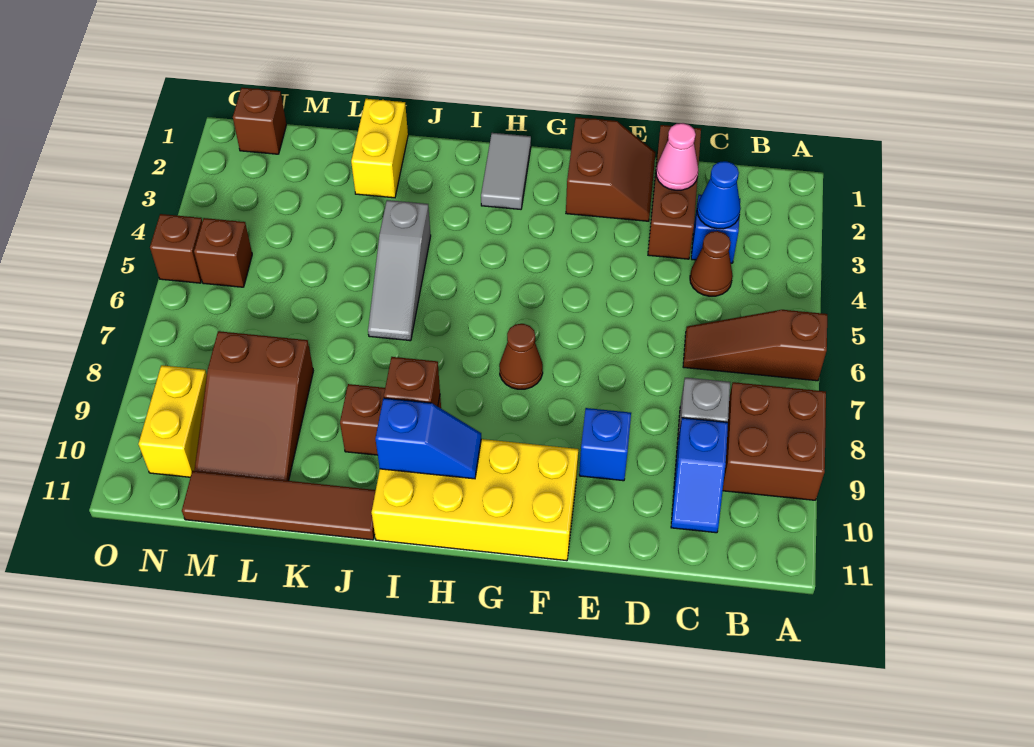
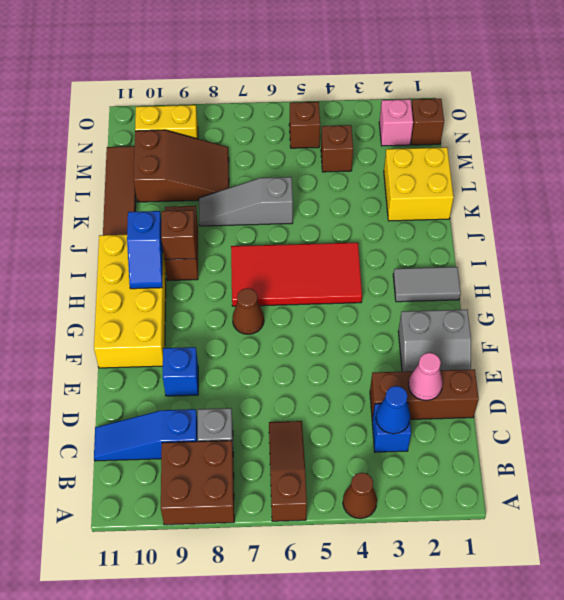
brown cone C4 level 1 -> brown cone A4 level 1
blue slope C9:C10 level 1 top 9 -> blue slope C9:C11 level 1 top 9
brown slope E1:F2 level 1 top F -> grey slope E1:F2 level 1 top F
none -> red tile H4:I7 level 1
grey slope J4:J6 level 1 top 4 -> grey slope K6:K8 level 1 top 6
yellow brick K1:K2 level 1 -> yellow brick K1:L2 level 1
brown slope L8:M10 level 1 top 8 -> brown slope L8:M10 level 1 top 10
none -> pink brick N2 level 1
brown brick O5 level 1 -> brown brick M4 level 1

